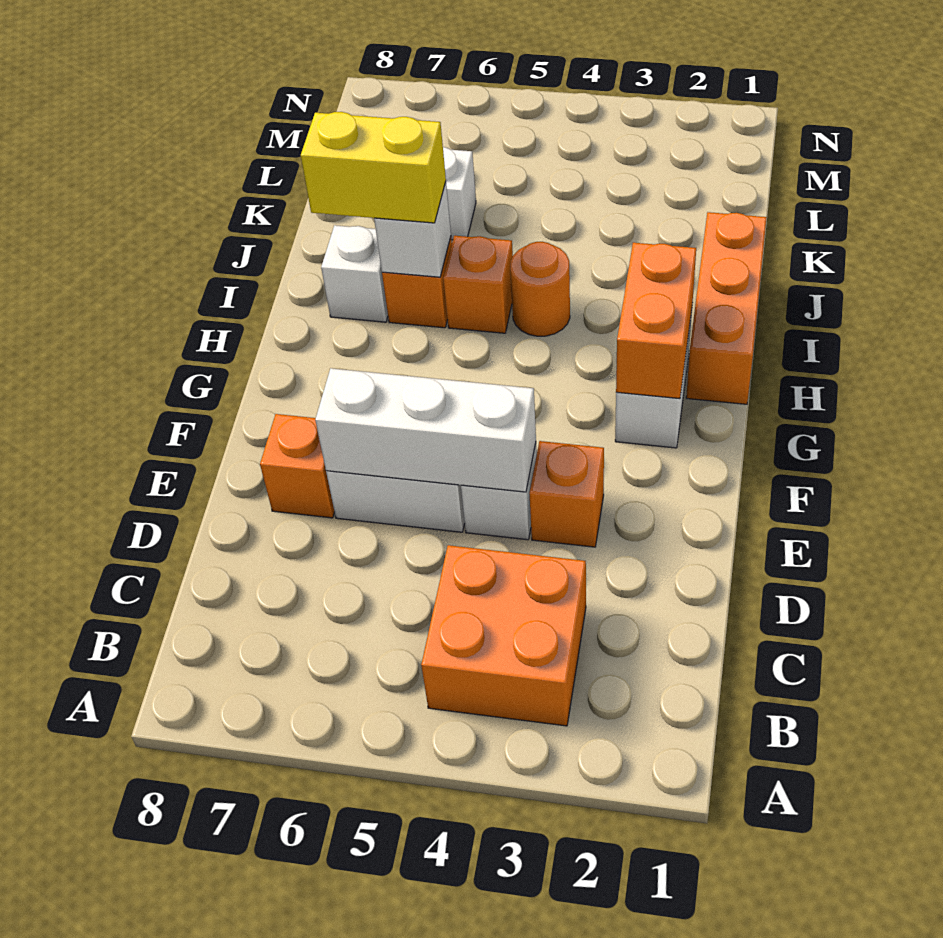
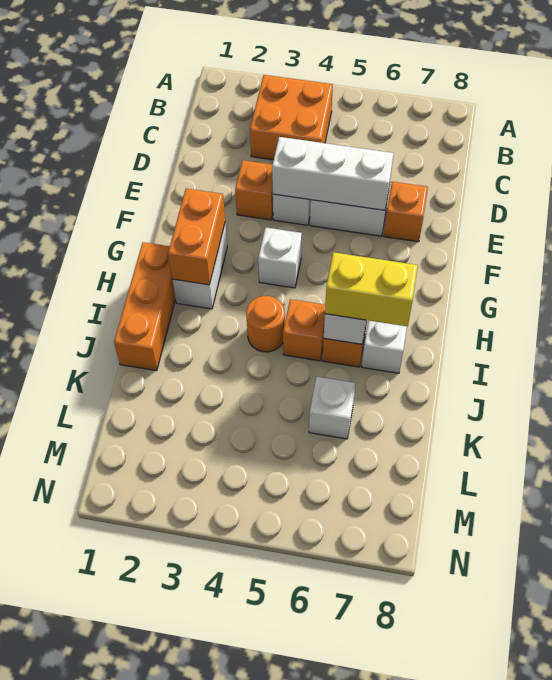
none -> white brick G4 level 1

